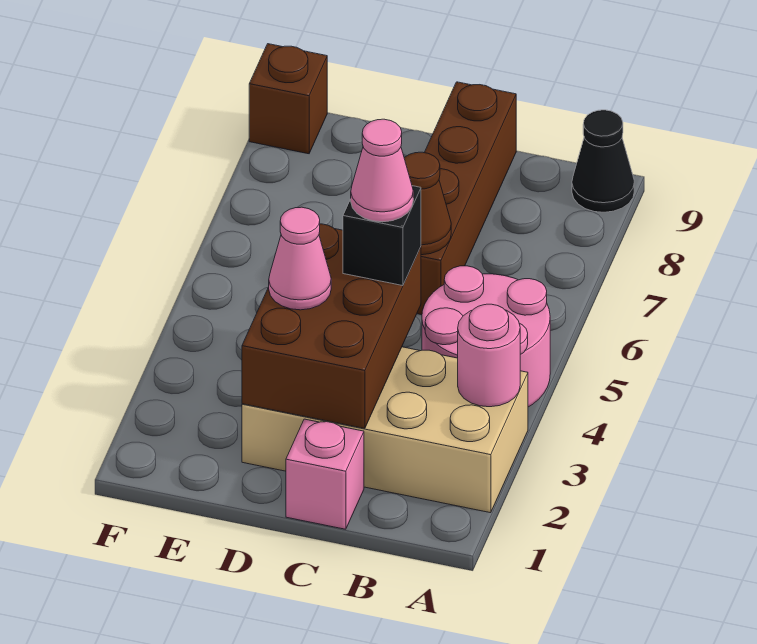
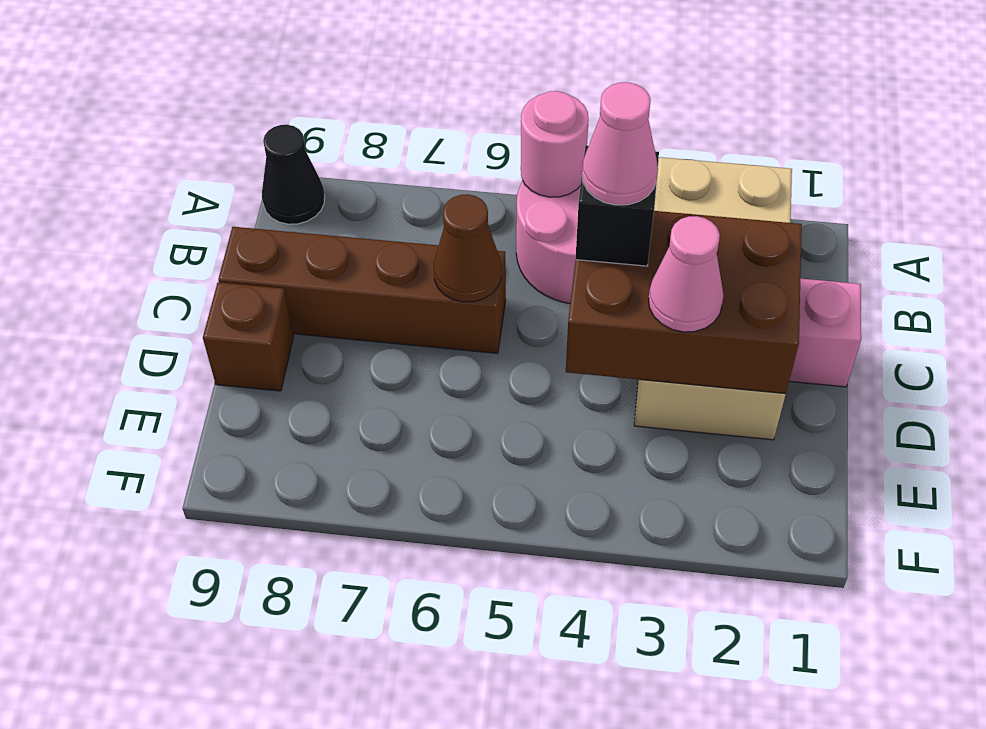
pink round brick A3 level 2 -> pink round brick A5 level 2
brown brick F9 level 1 -> brown brick D9 level 1

